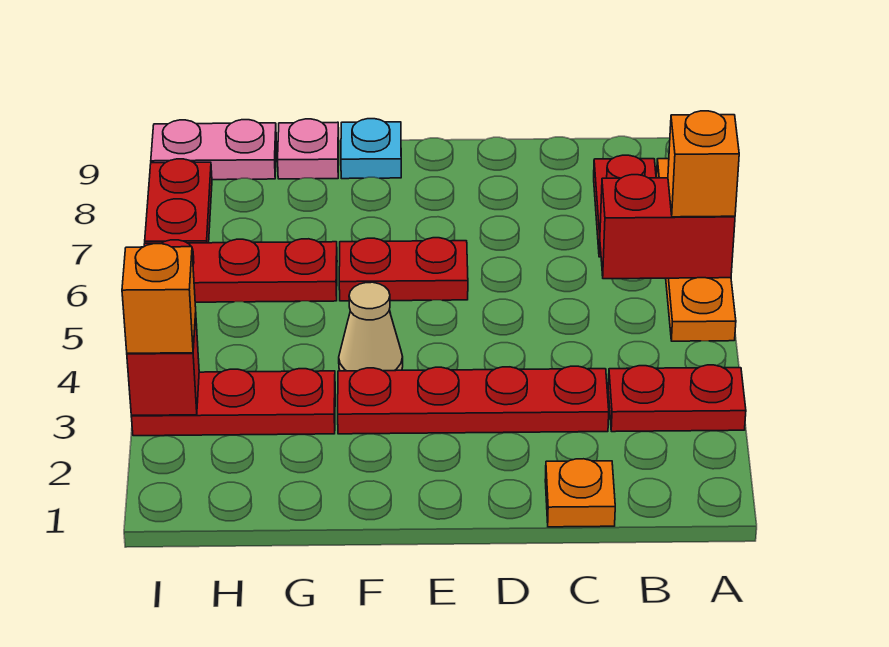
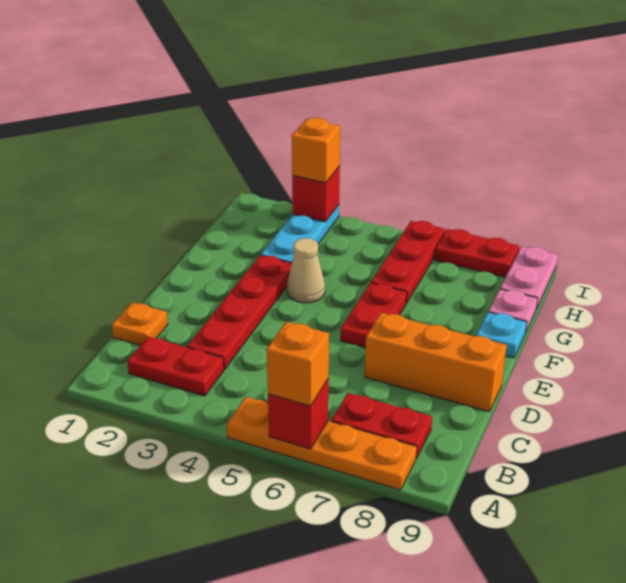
red plate A3:B3 level 1 -> red plate B2:B3 level 1
red brick A6:B6 level 2 -> red brick A6 level 2
none -> orange brick D7:D9 level 1
red plate G3:I3 level 1 -> cyan plate G3:I3 level 1

